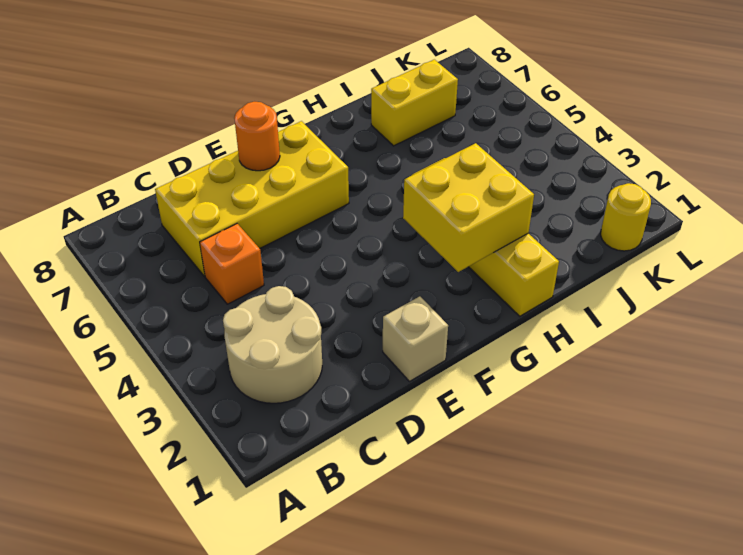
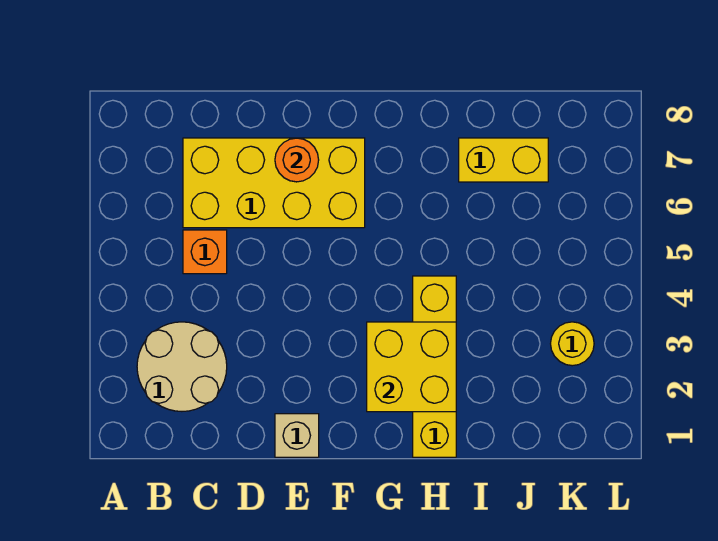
yellow round brick K1 level 1 -> yellow round brick K3 level 1

